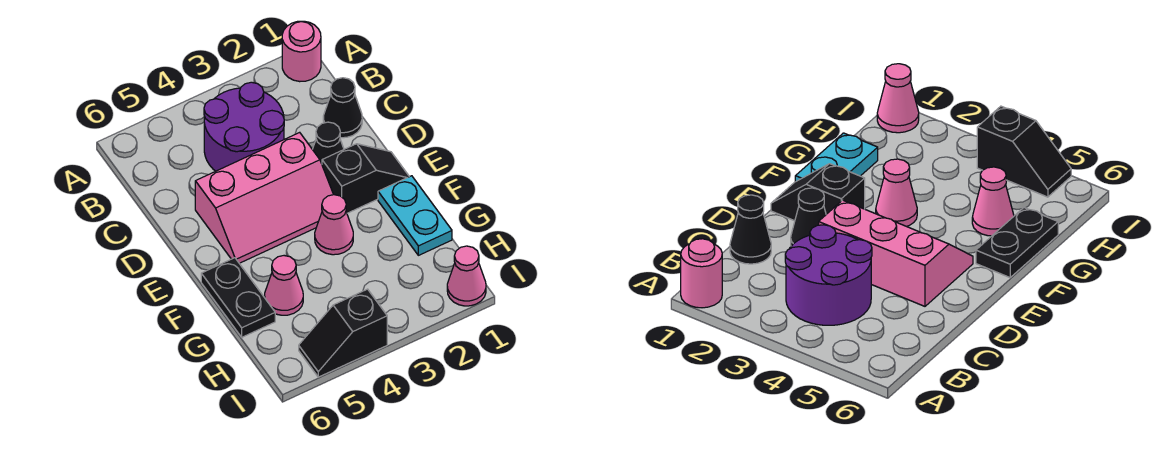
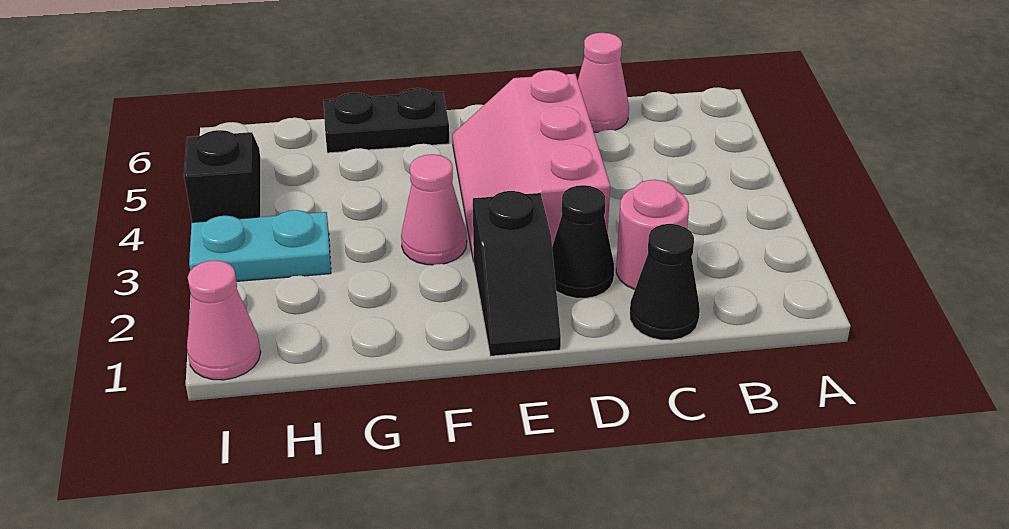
pink round brick A1 level 1 -> pink round brick C2 level 1
purple round brick B3:C4 level 1 -> none
cyan plate F1:G1 level 1 -> cyan plate H3:I3 level 1
pink cone G5 level 1 -> pink cone C6 level 1

